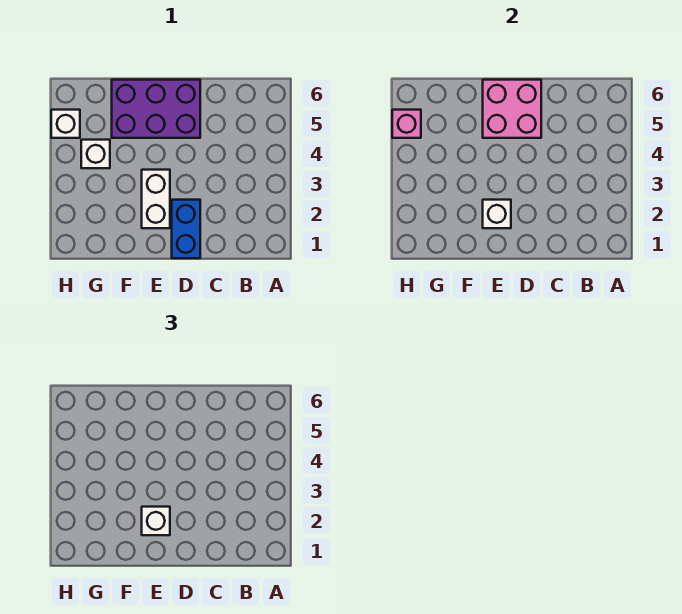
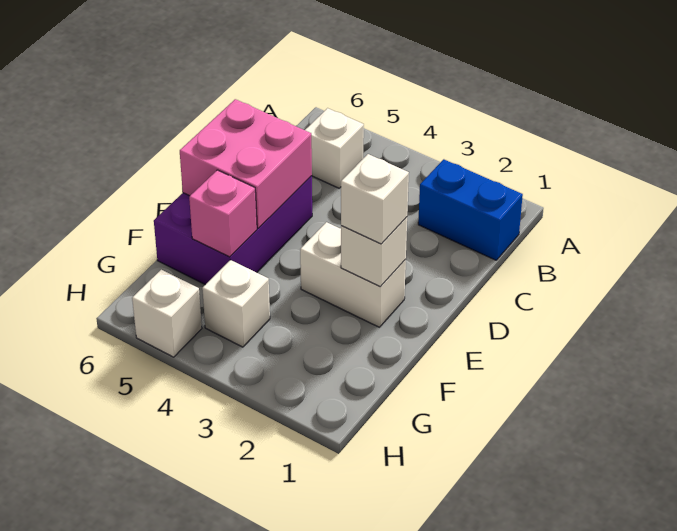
none -> white brick B5 level 1
blue brick D1:D2 level 1 -> blue brick B1:B2 level 1
pink brick H5 level 2 -> pink brick F5 level 2

